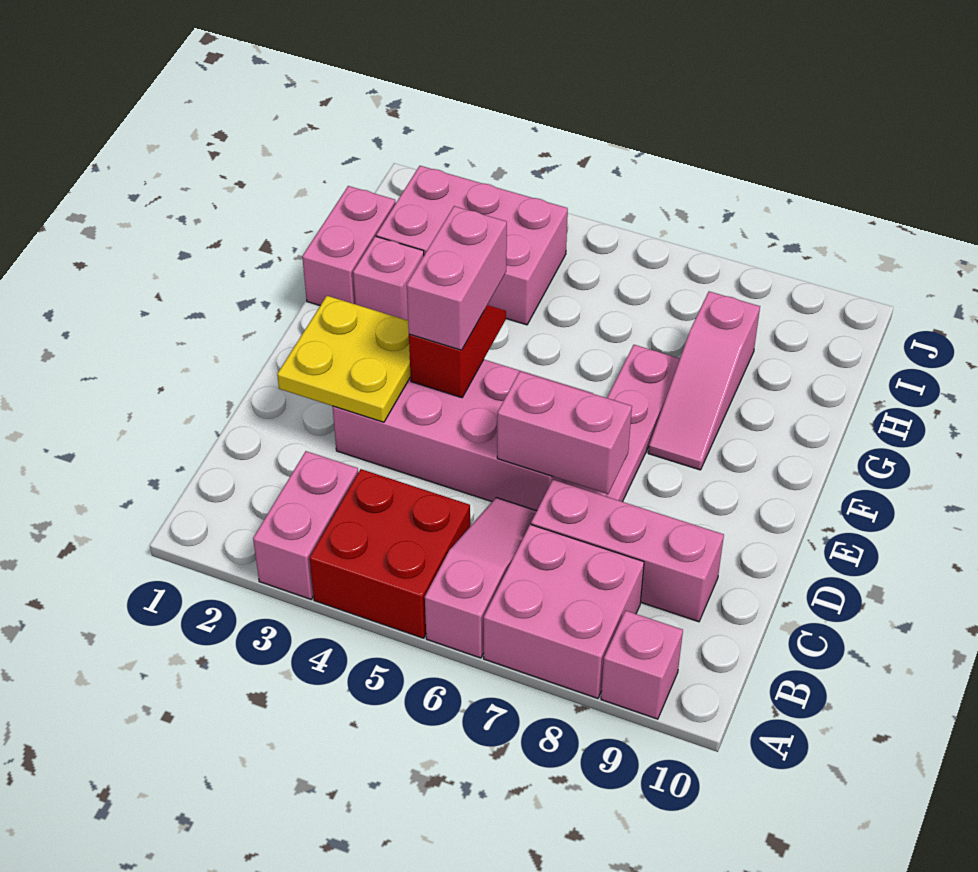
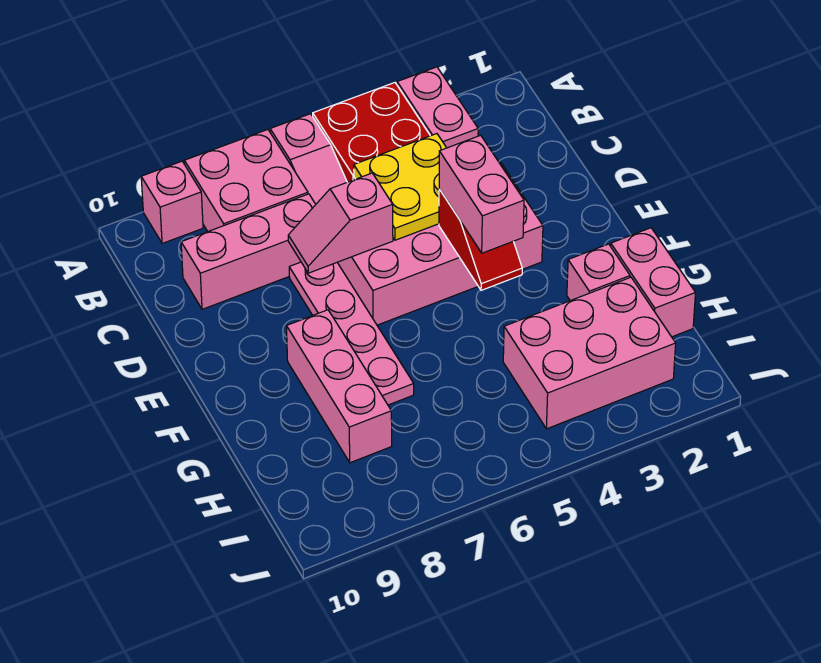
yellow plate D2:E3 level 2 -> yellow plate C4:D5 level 2
pink brick D6:D7 level 2 -> pink slope D6:D7 level 2 top 6
pink slope F8:H8 level 1 top H -> pink brick F8:H8 level 1

